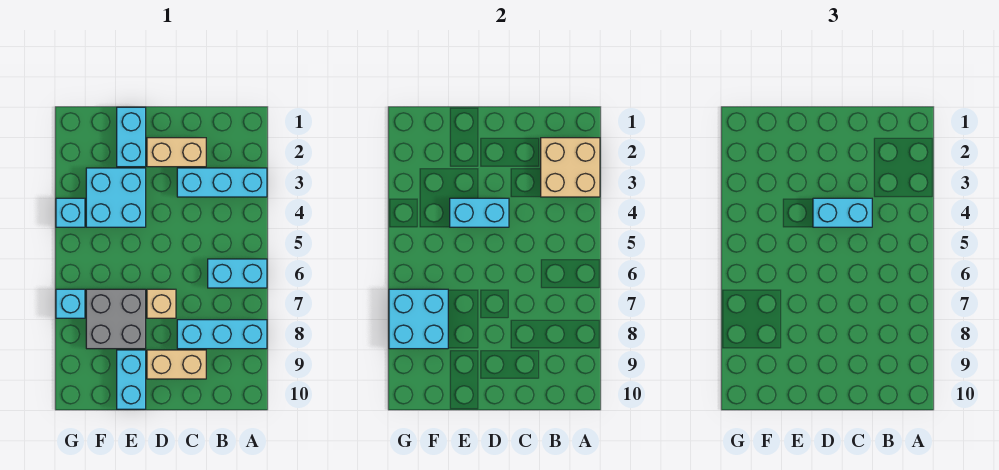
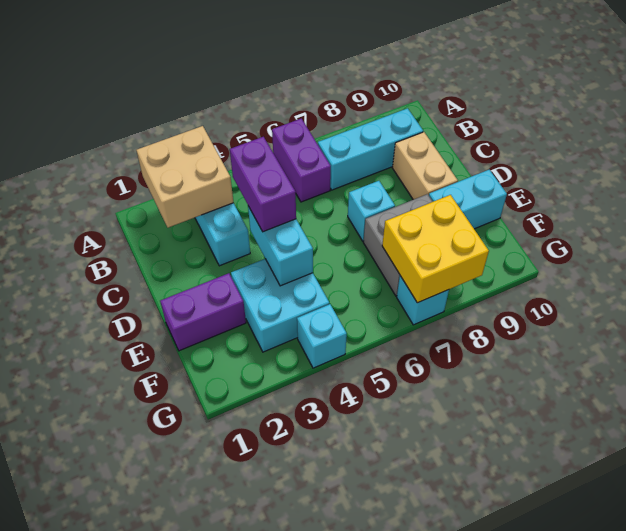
cyan brick A6:B6 level 1 -> purple brick A6:B6 level 1
cyan brick A8:C8 level 1 -> cyan brick B7:B9 level 1
tan brick C2:D2 level 1 -> none
cyan brick C4:D4 level 3 -> purple brick C4:D4 level 3
tan brick D7 level 1 -> cyan brick D7 level 1
cyan brick E1:E2 level 1 -> purple brick E1:E2 level 1
cyan brick F7:G8 level 2 -> yellow brick F7:G8 level 2

